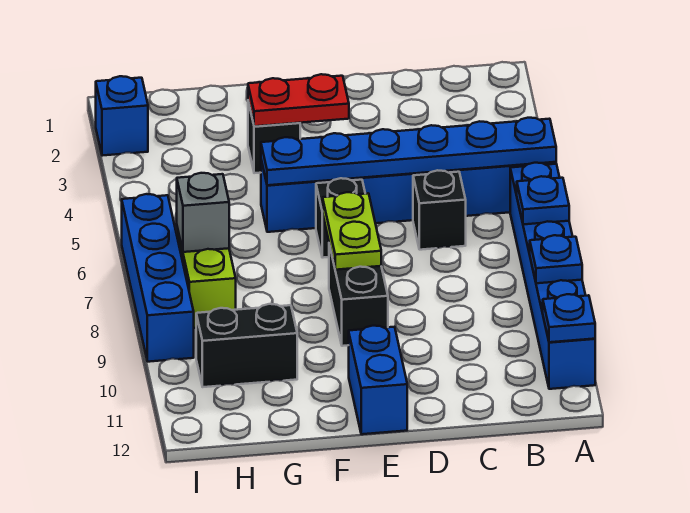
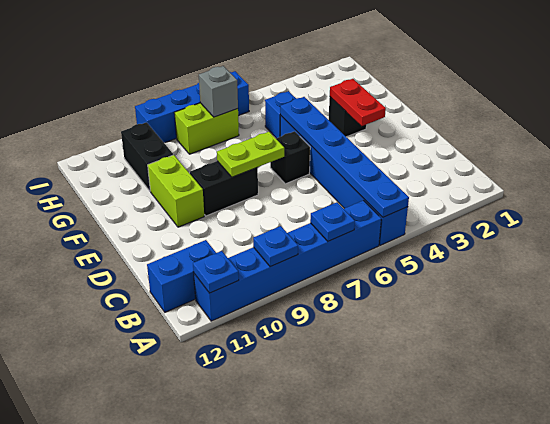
black brick C6 level 1 -> none
none -> lime brick E10:F10 level 1
blue brick E11:E12 level 1 -> blue brick B11:B12 level 1
blue brick I2 level 1 -> blue brick G5 level 1

